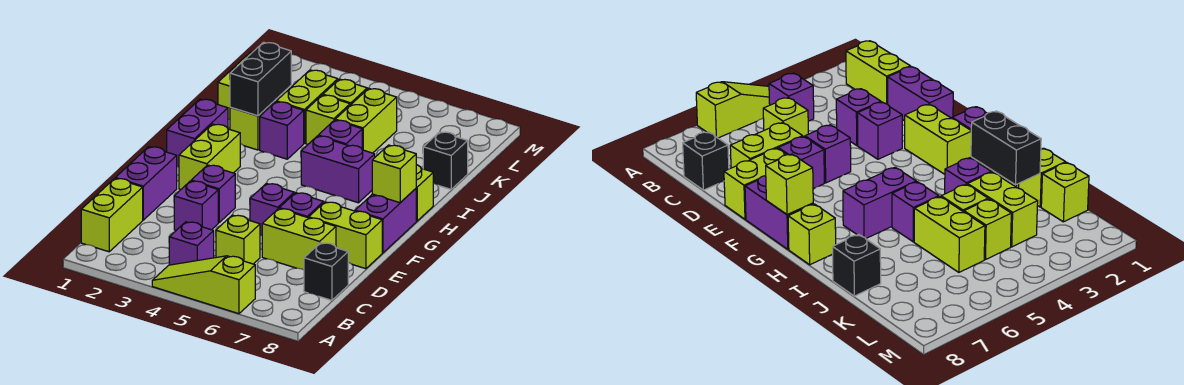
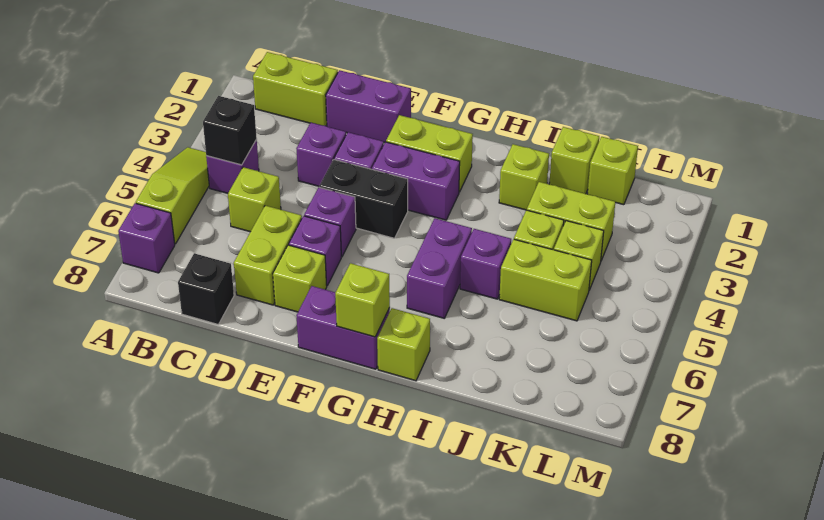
lime brick E7:E8 level 1 -> lime brick E7 level 1
purple brick G1:H1 level 1 -> purple brick F3:G3 level 1
black brick I2:J2 level 2 -> black brick E4:F4 level 1
purple brick I3 level 1 -> purple brick A7 level 1
black brick J8 level 1 -> black brick B4 level 2

